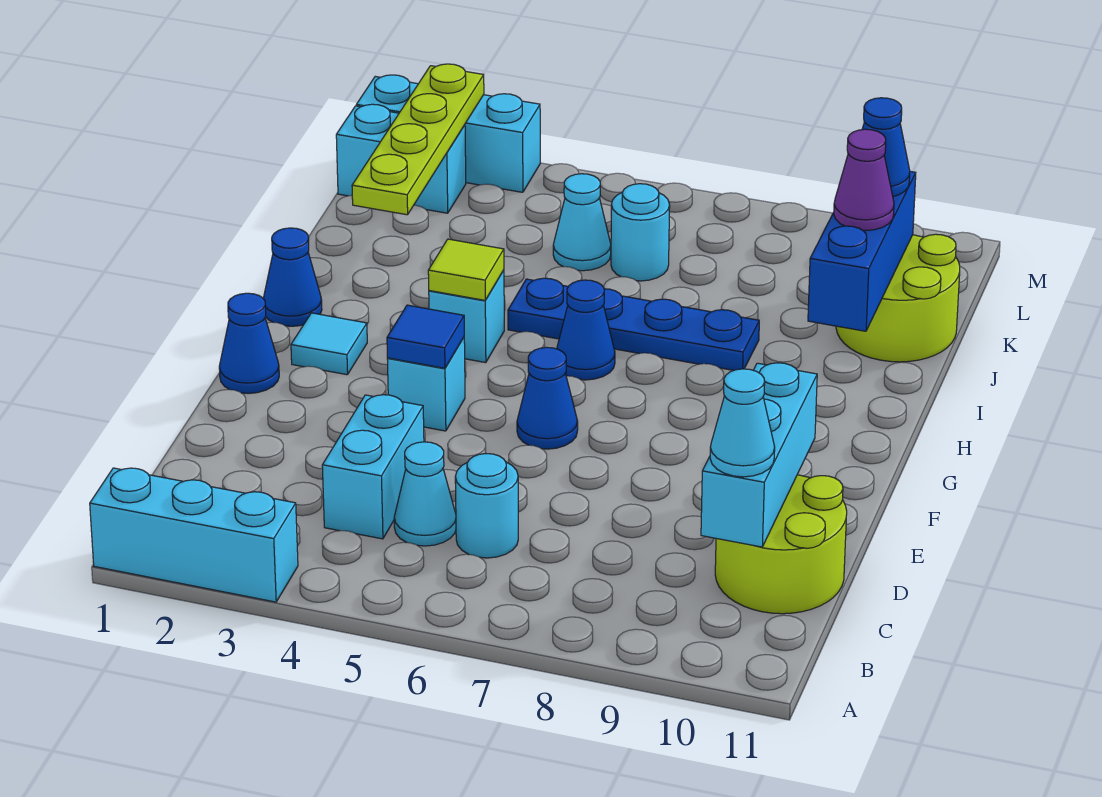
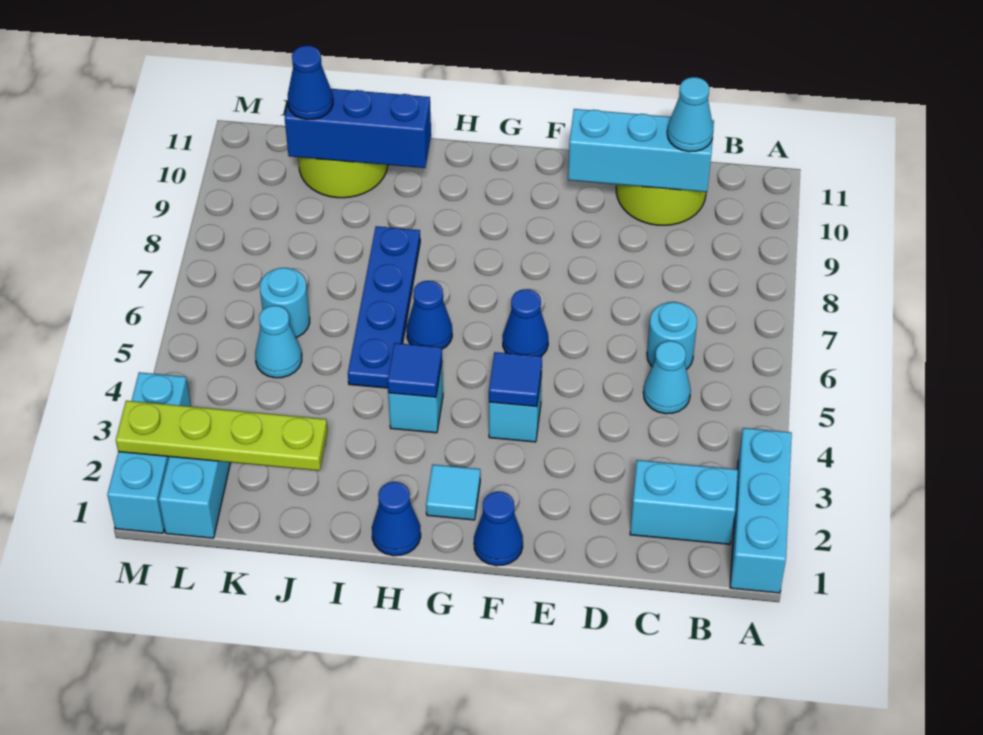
cyan brick C4:D4 level 1 -> cyan brick B2:C2 level 1
lime tile H4 level 2 -> blue tile H4 level 2
purple cone J10 level 3 -> none

